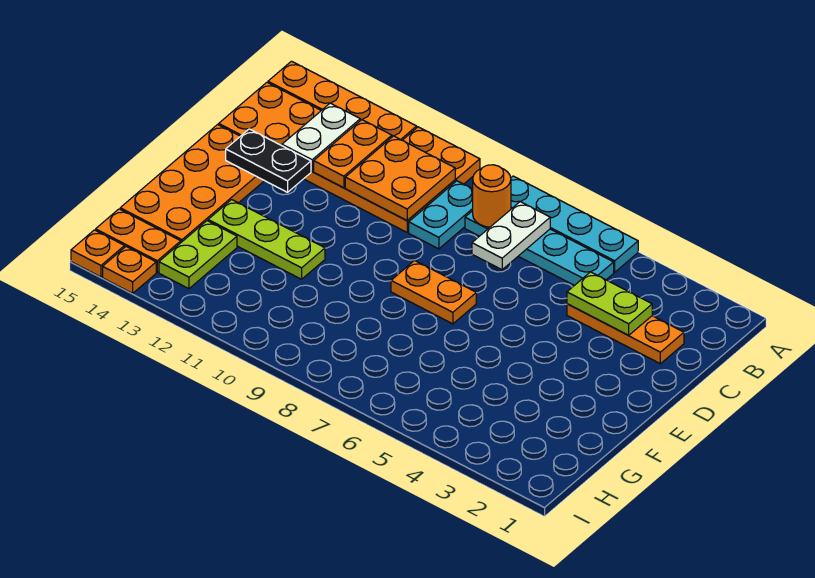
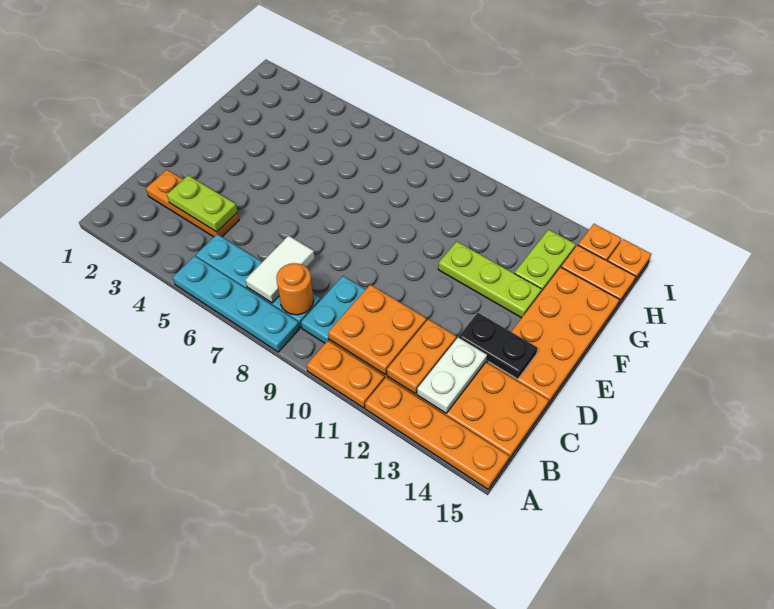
white plate B7:C7 level 2 -> white tile B7:C7 level 2
orange plate E7:E8 level 1 -> none

